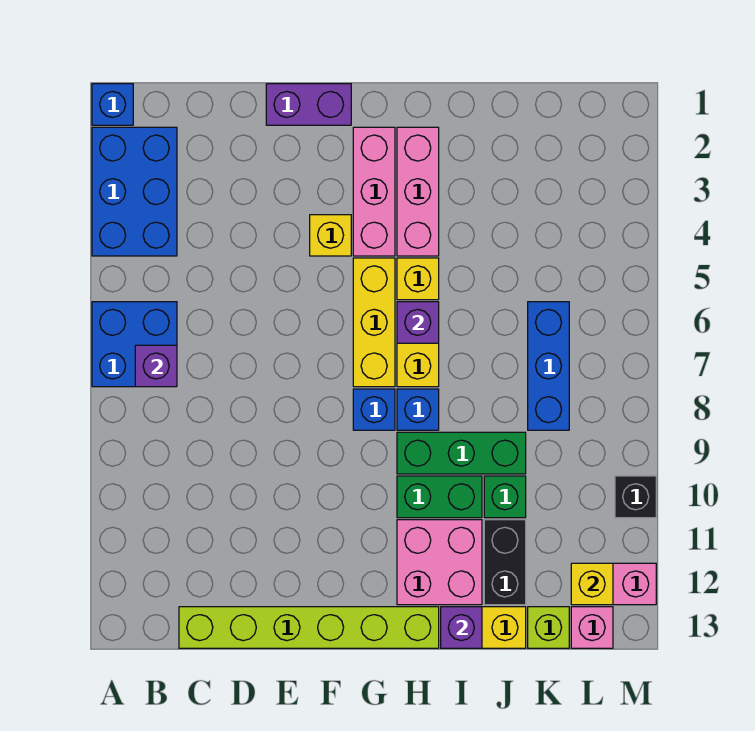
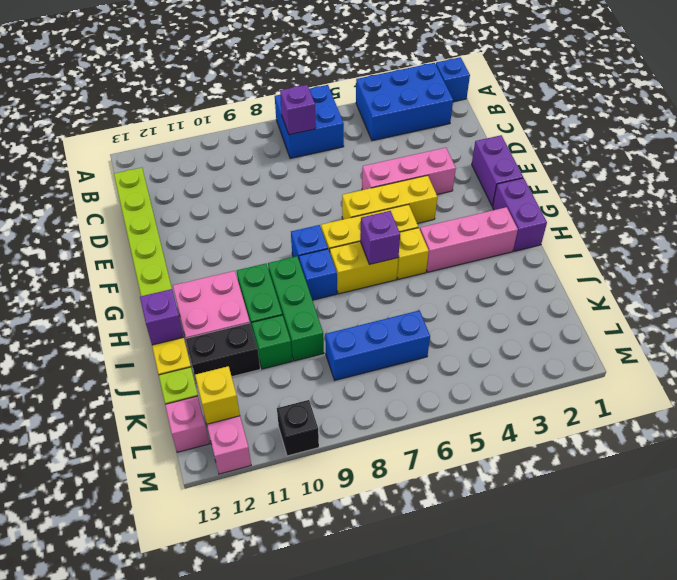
yellow brick F4 level 1 -> yellow brick F4:F6 level 1
none -> purple brick G1:H1 level 1
pink brick G2:G4 level 1 -> pink brick E3:E5 level 1

